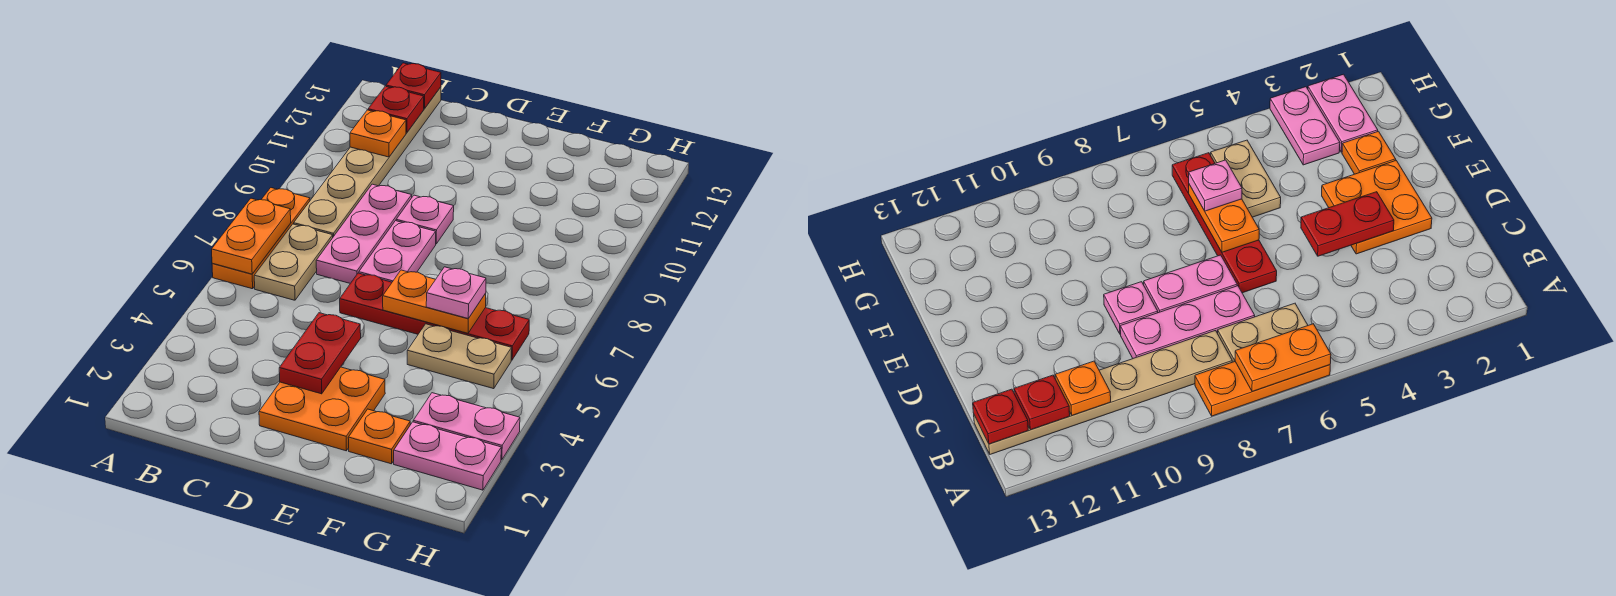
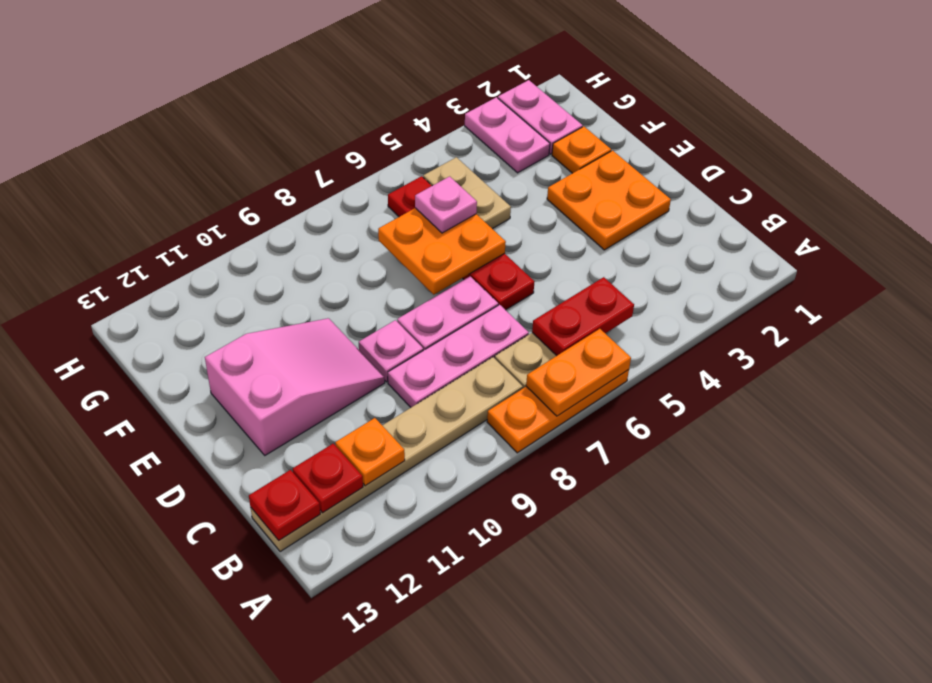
red plate D3:D4 level 2 -> red plate B5:B6 level 2
none -> pink slope D10:E12 level 1 top 12
orange plate E6:F6 level 2 -> orange plate E6:F7 level 2

